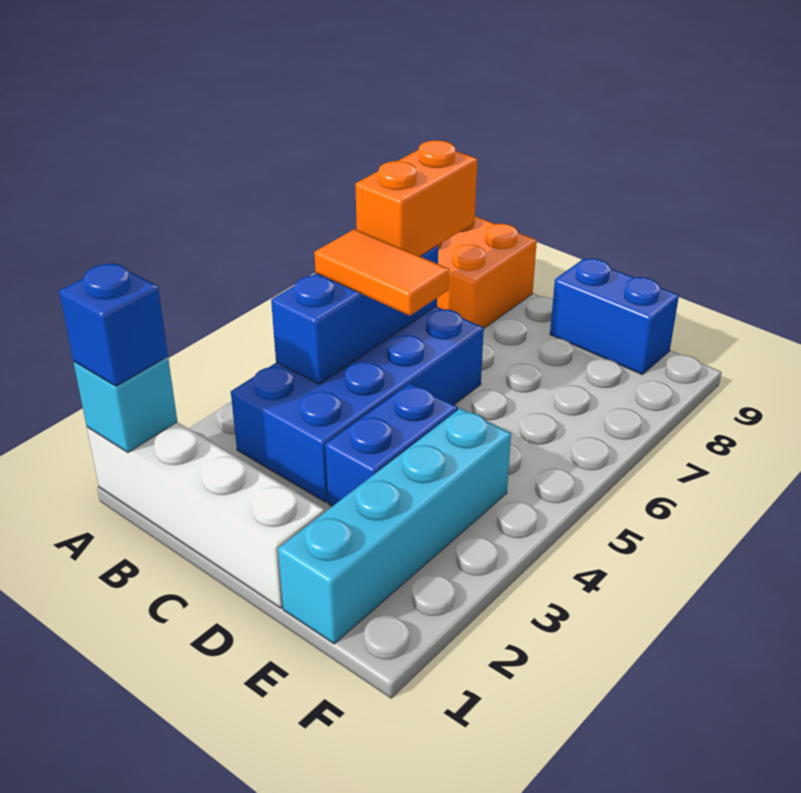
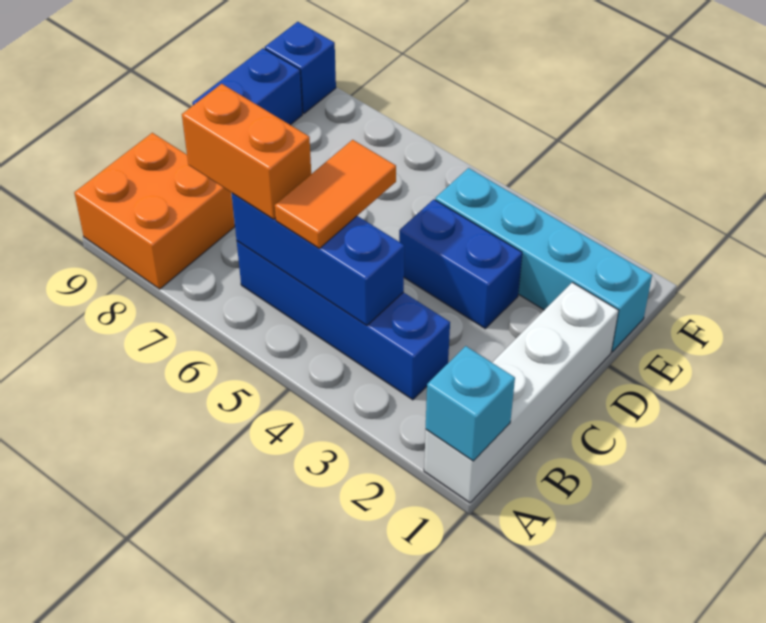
blue brick A1 level 3 -> blue brick F9 level 1
blue brick B3:C6 level 1 -> blue brick B3:B6 level 1

